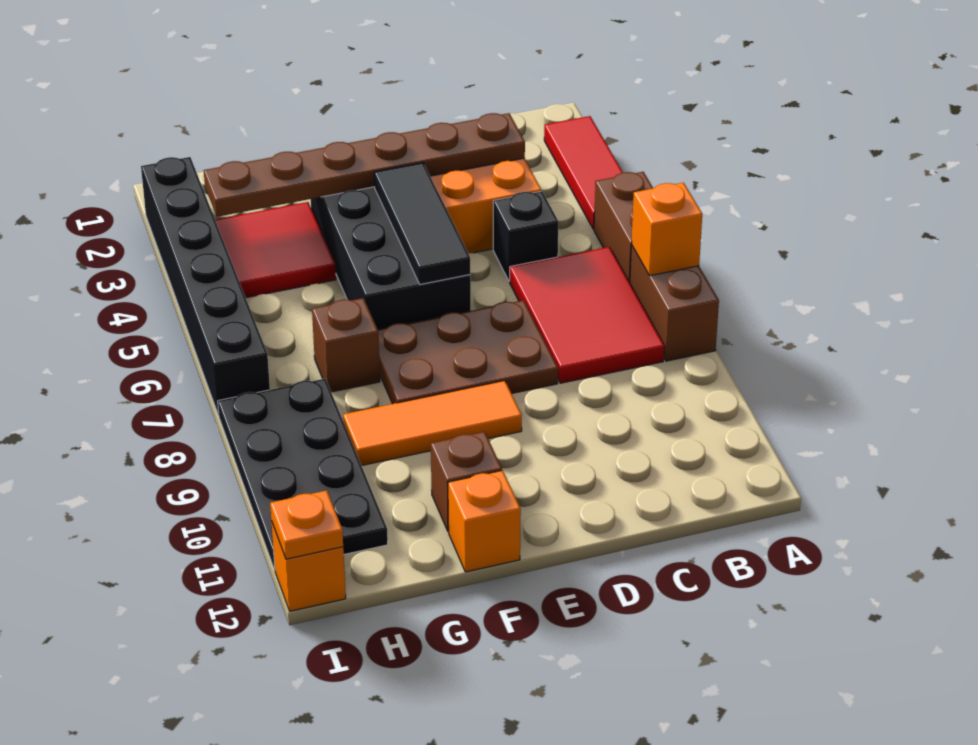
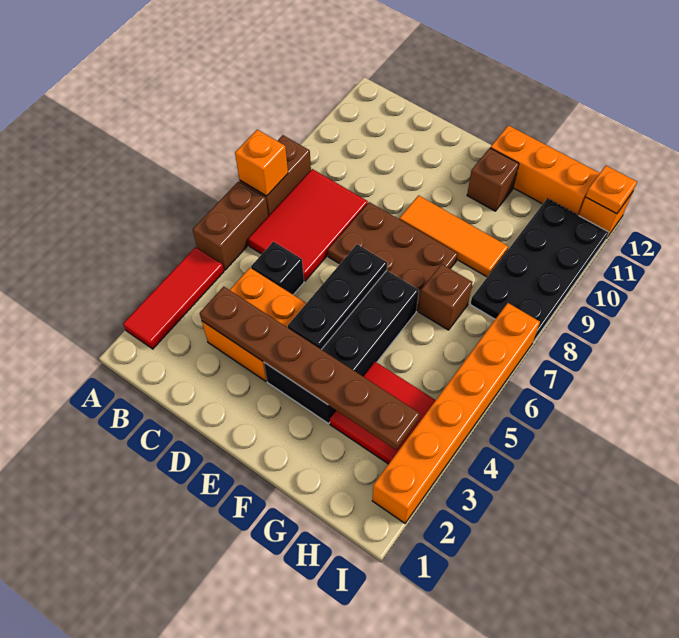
black tile E4:E6 level 2 -> black plate E4:E6 level 2
orange brick F12 level 1 -> orange brick F12:H12 level 1
black brick I2:I7 level 1 -> orange brick I2:I7 level 1

